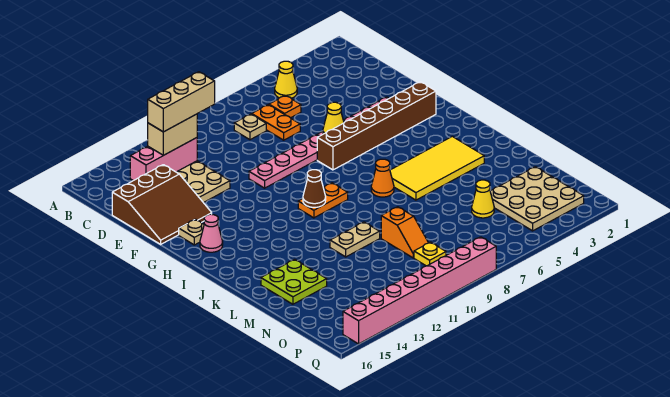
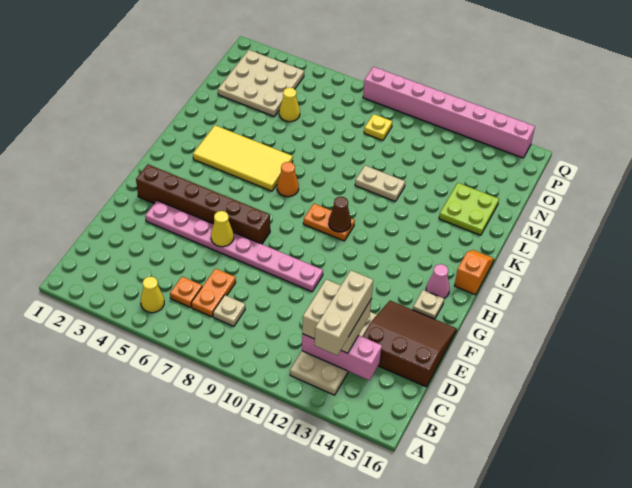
tan brick C11:C13 level 4 -> tan brick B13:D13 level 4
tan brick C12:C13 level 3 -> tan brick C12:D13 level 3
orange slope M9:N9 level 1 top M -> orange slope I16:J16 level 1 top I

